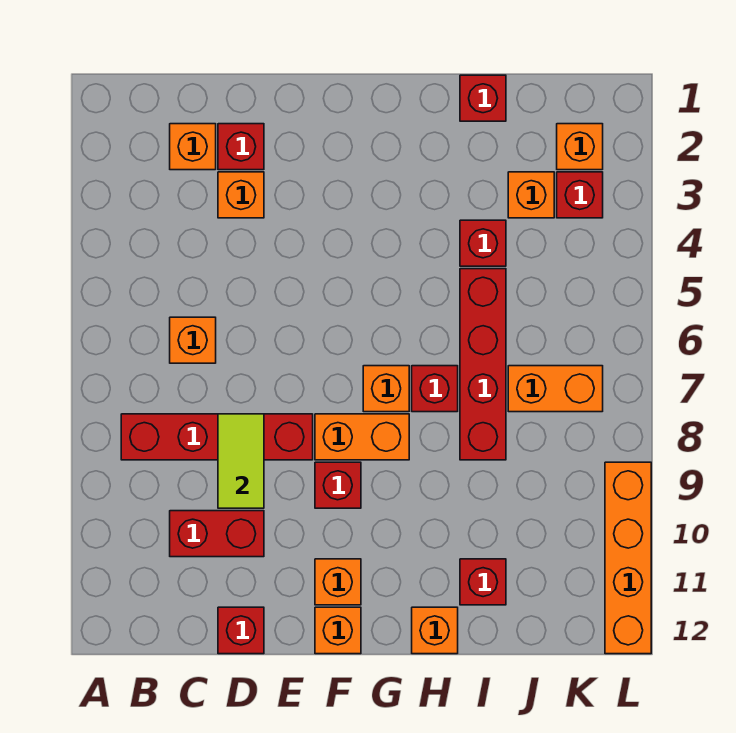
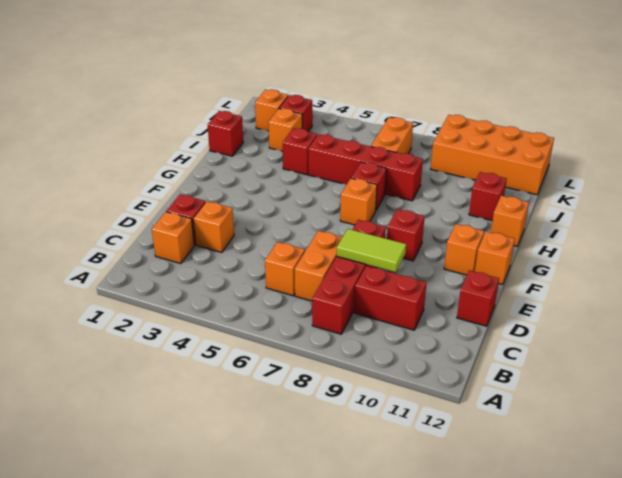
red brick C10:D10 level 1 -> red brick C9:C10 level 1
orange brick F8:G8 level 1 -> orange brick C7:D7 level 1
orange brick L9:L12 level 1 -> orange brick K9:L12 level 1

